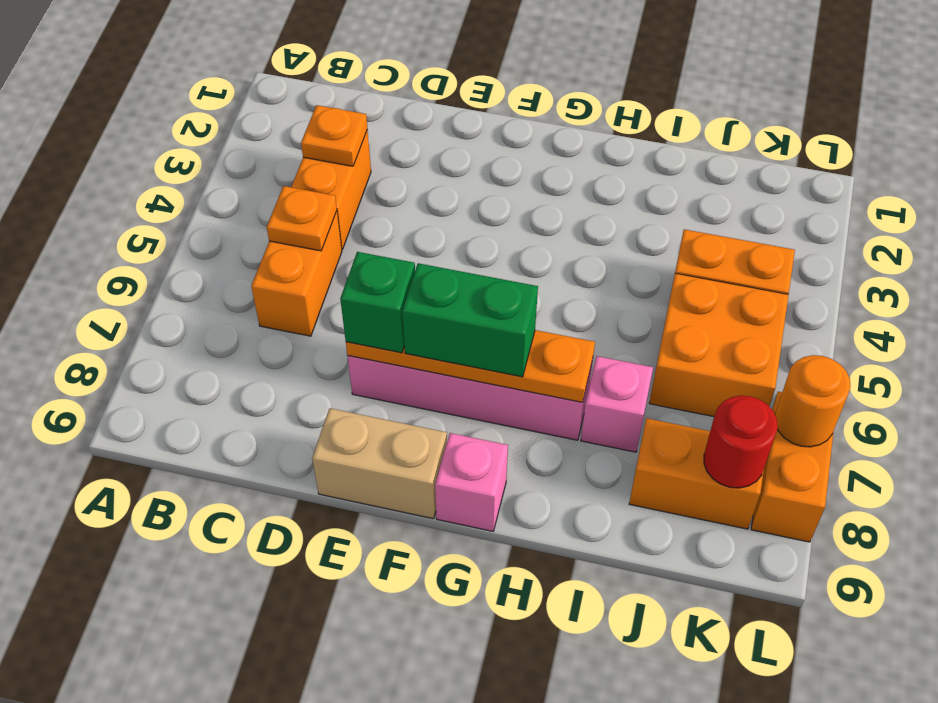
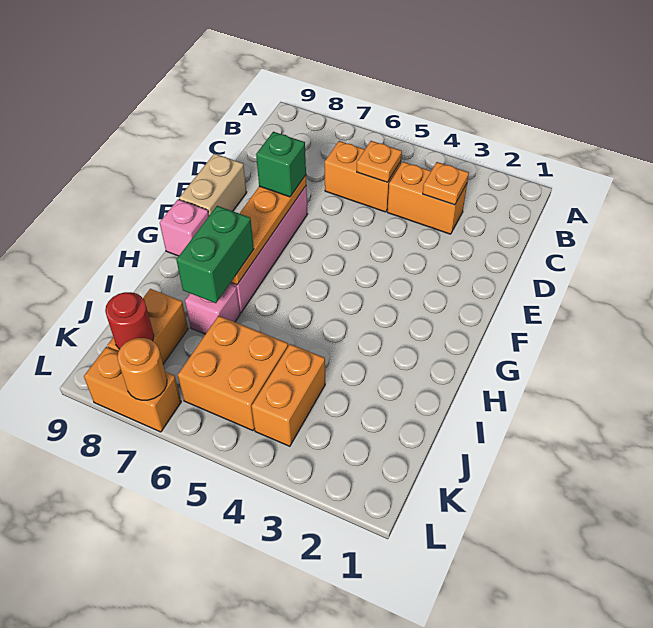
green brick F7:G7 level 3 -> green brick H7:I7 level 3

